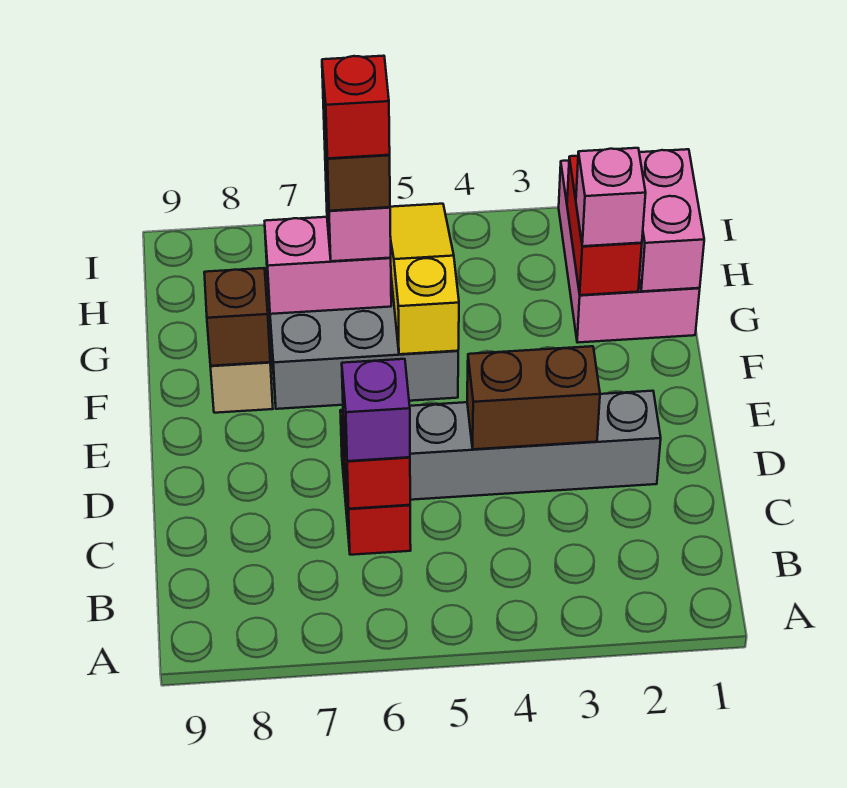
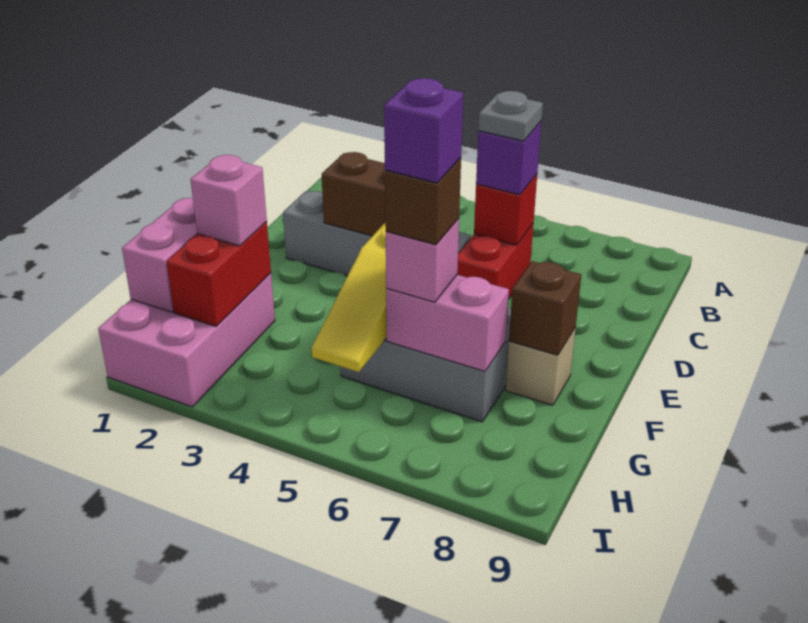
none -> grey plate C6 level 4
red brick G6 level 5 -> purple brick G6 level 5

